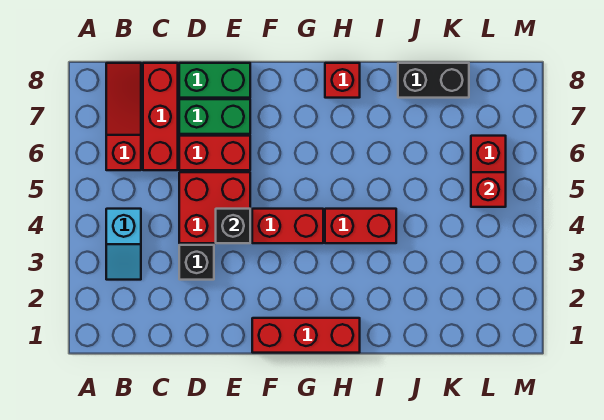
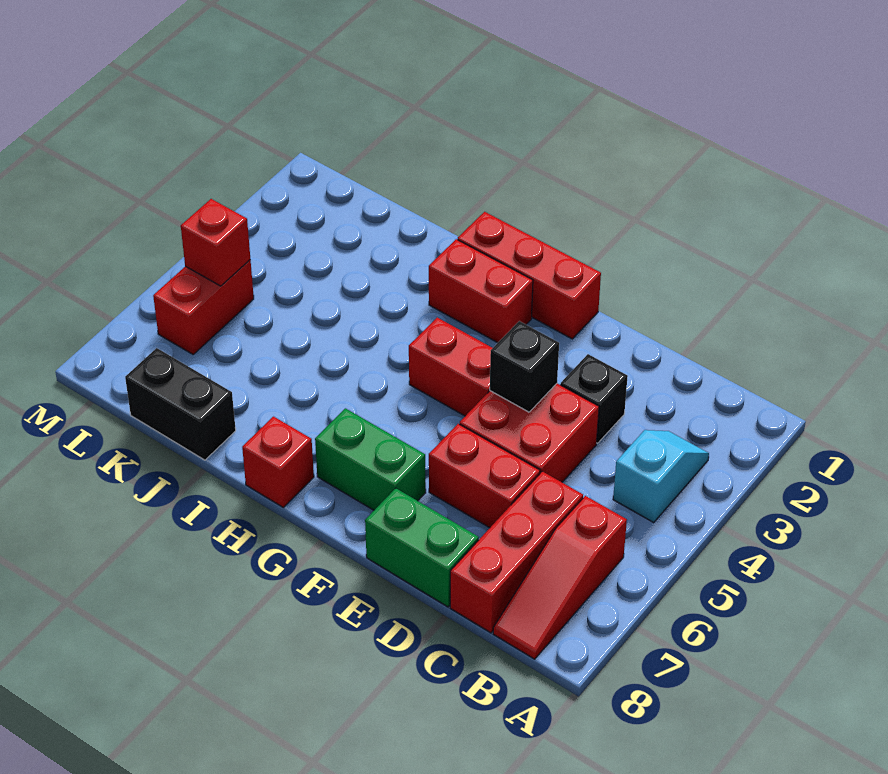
green brick D7:E7 level 1 -> green brick F7:G7 level 1
red brick H4:I4 level 1 -> red brick G2:H2 level 1

